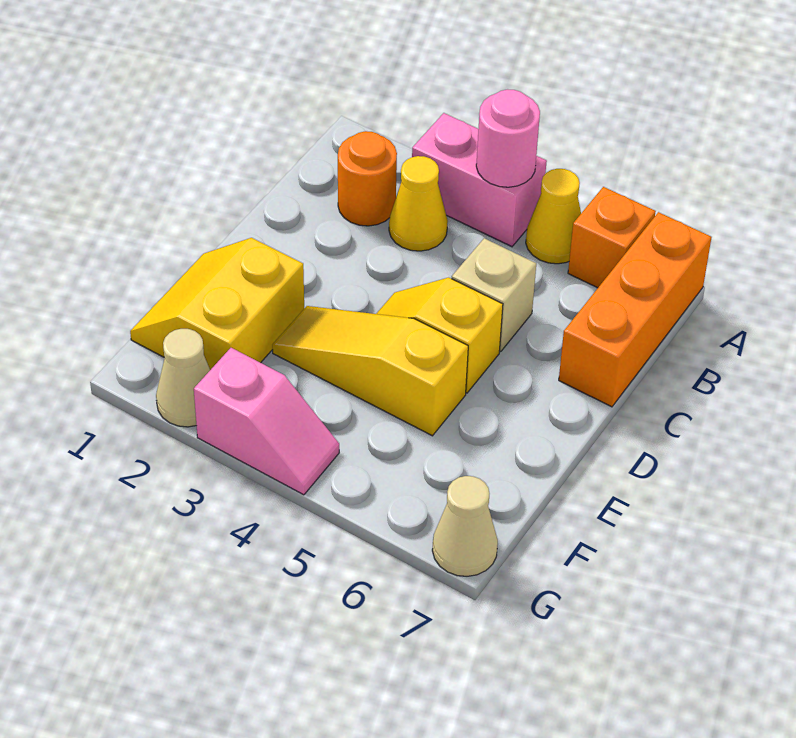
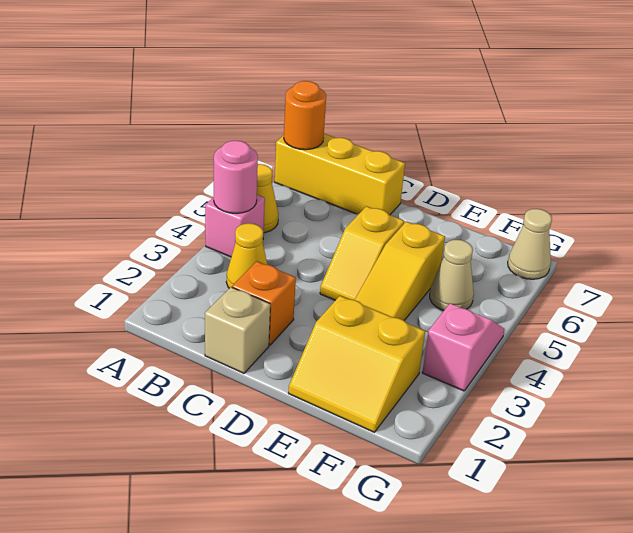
pink brick A3:A4 level 1 -> pink brick A4 level 1
orange brick A6 level 1 -> orange brick C2 level 1
orange brick A7:C7 level 1 -> yellow brick A7:C7 level 1
orange round brick B2 level 1 -> orange round brick A7 level 2
tan brick C5 level 1 -> tan brick C1 level 1
tan cone G2 level 1 -> tan cone F5 level 1

